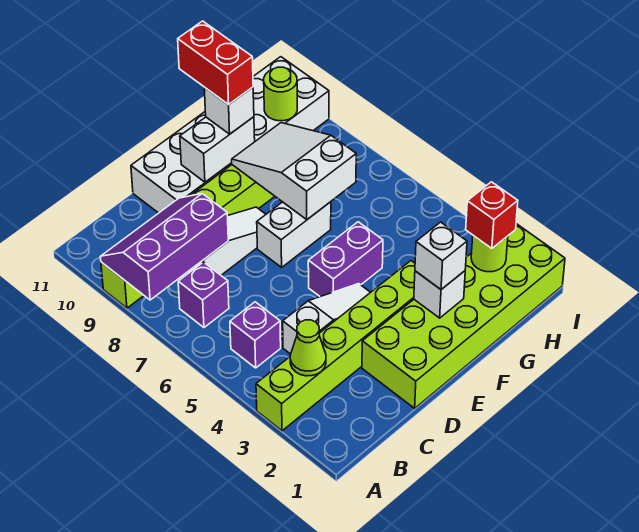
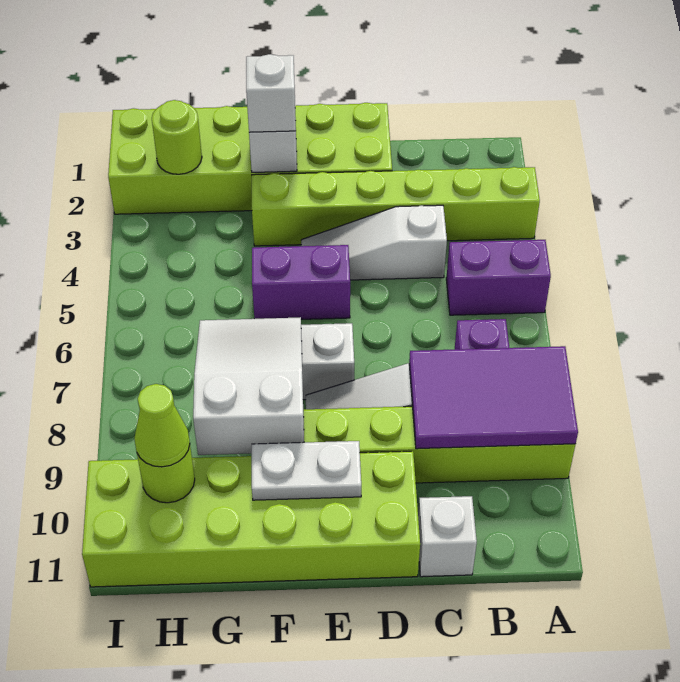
purple slope A8:C9 level 2 top 8 -> purple tile A8:C9 level 2
lime cone B3 level 2 -> lime cone H10 level 3
purple brick B5 level 1 -> purple brick A5:B5 level 1
white brick D10:I11 level 1 -> lime brick D10:I11 level 1
white brick E10:F10 level 2 -> white plate E10:F10 level 2
white slope F7:G9 level 2 top 7 -> white slope F7:G9 level 2 top 9
white brick F10 level 3 -> white brick C11 level 1
red brick F10:F11 level 4 -> none
red brick H2 level 3 -> none

